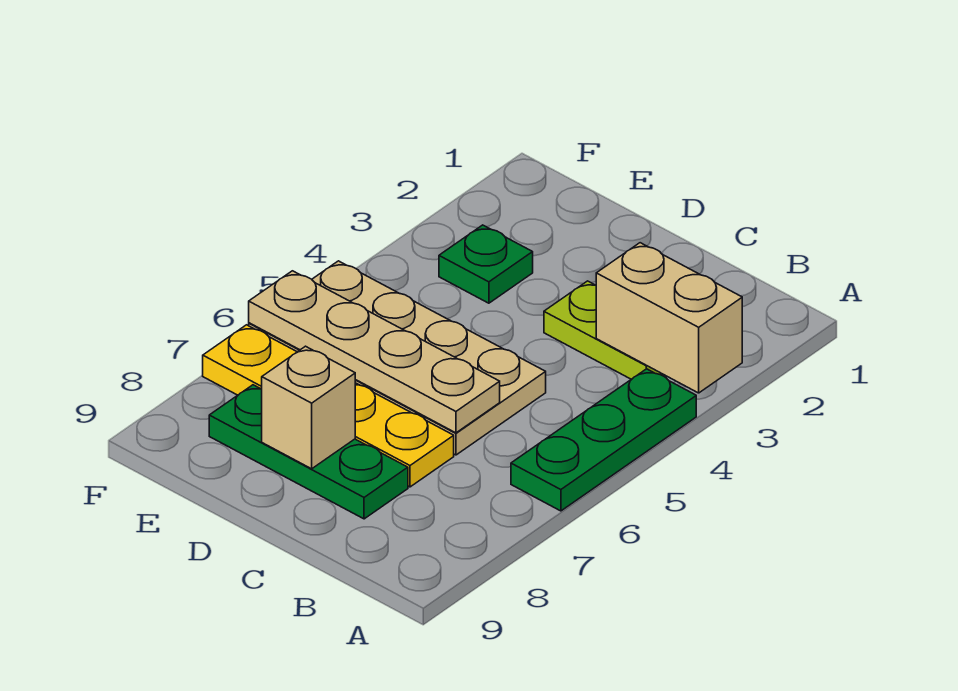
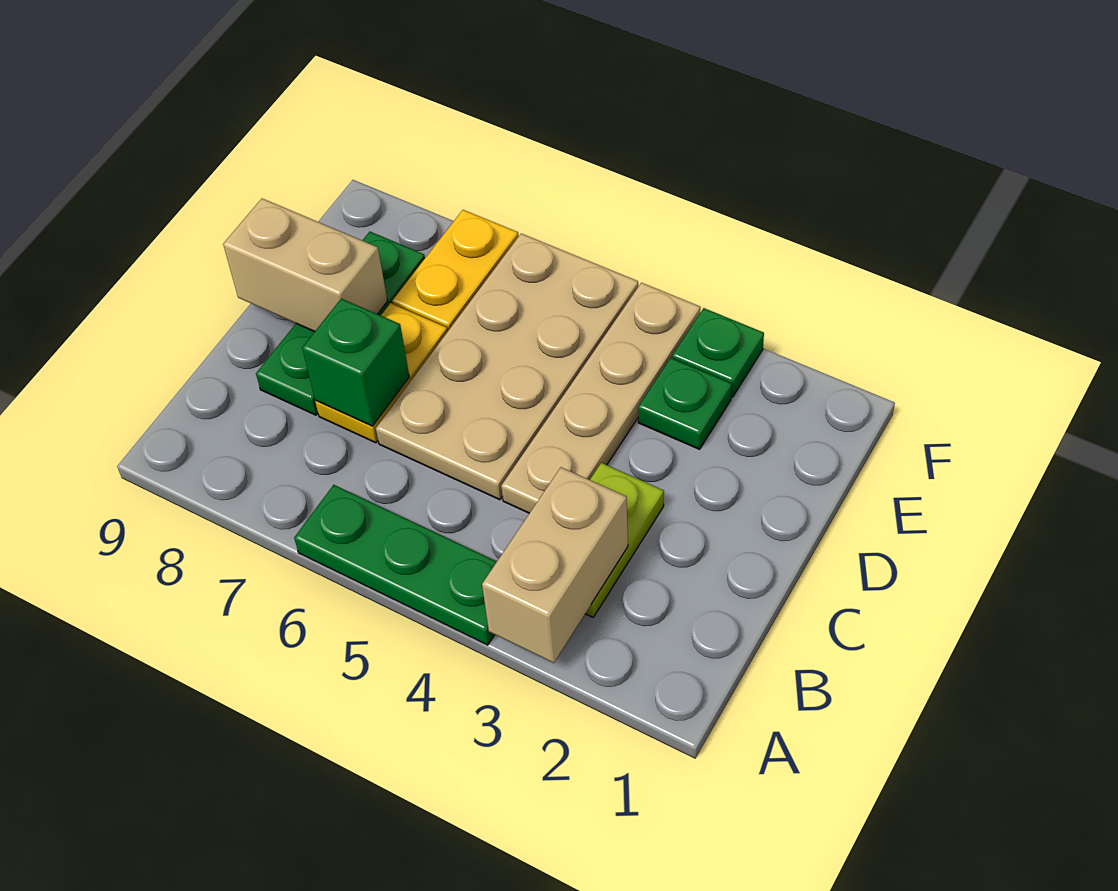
tan plate C6:F6 level 2 -> tan plate C4:F4 level 1
none -> green brick C7 level 2
tan brick D8 level 2 -> tan brick D8:D9 level 2
none -> green plate F3 level 1

